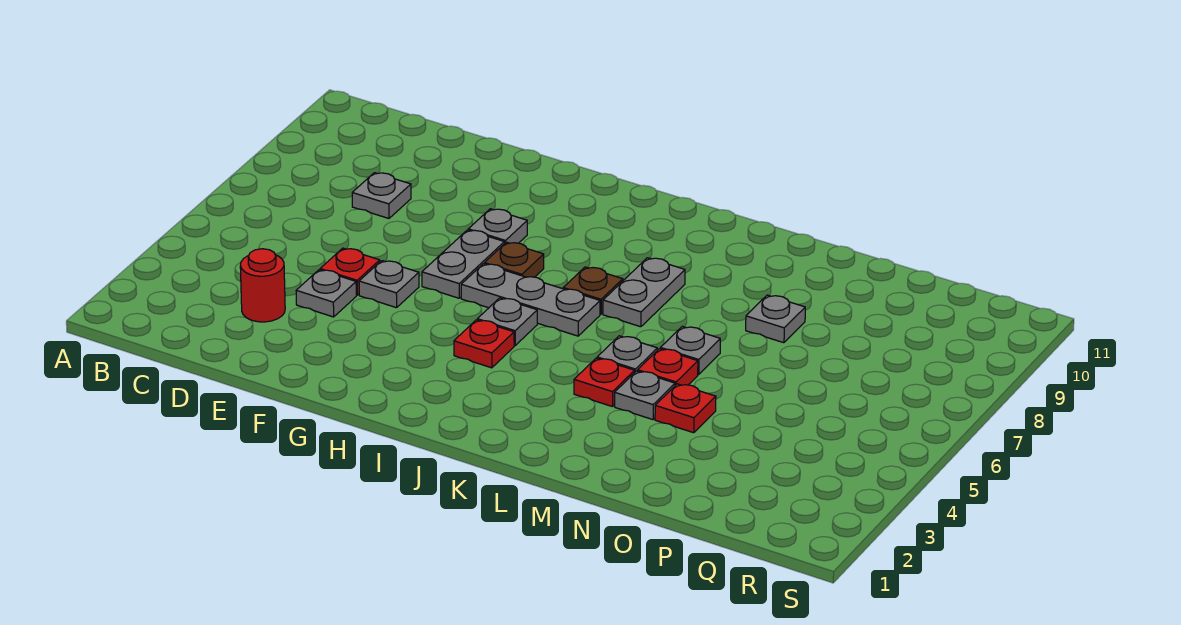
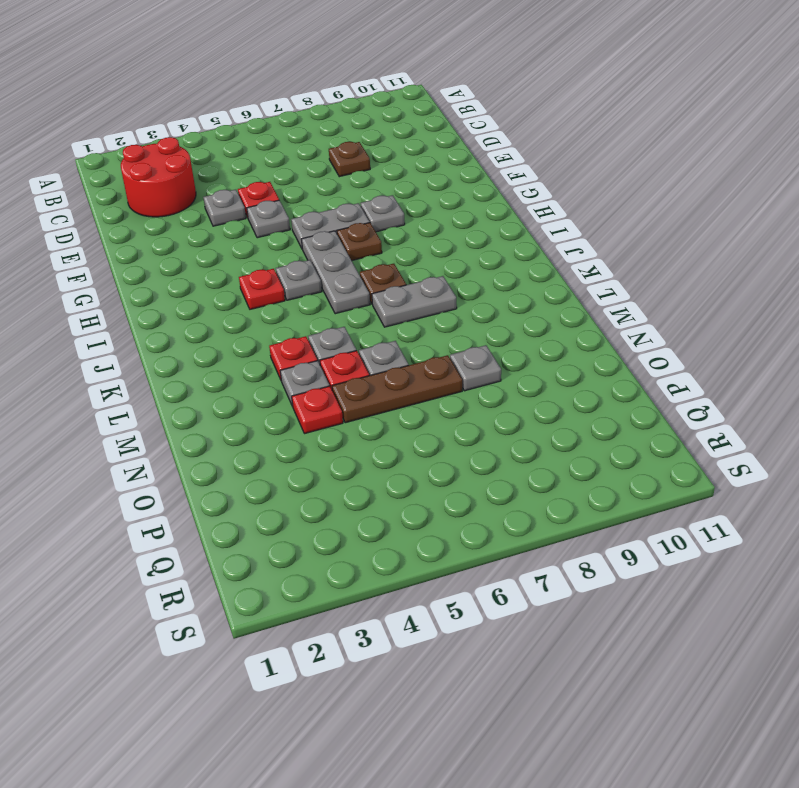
red round brick D3 level 1 -> red round brick C2:D3 level 1
grey plate D8 level 1 -> brown plate D8 level 1
none -> brown plate N5:N7 level 1

